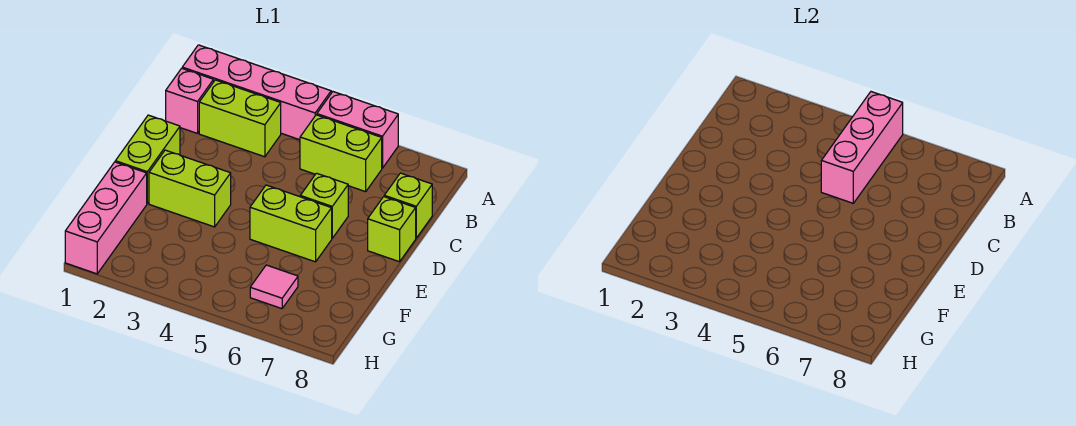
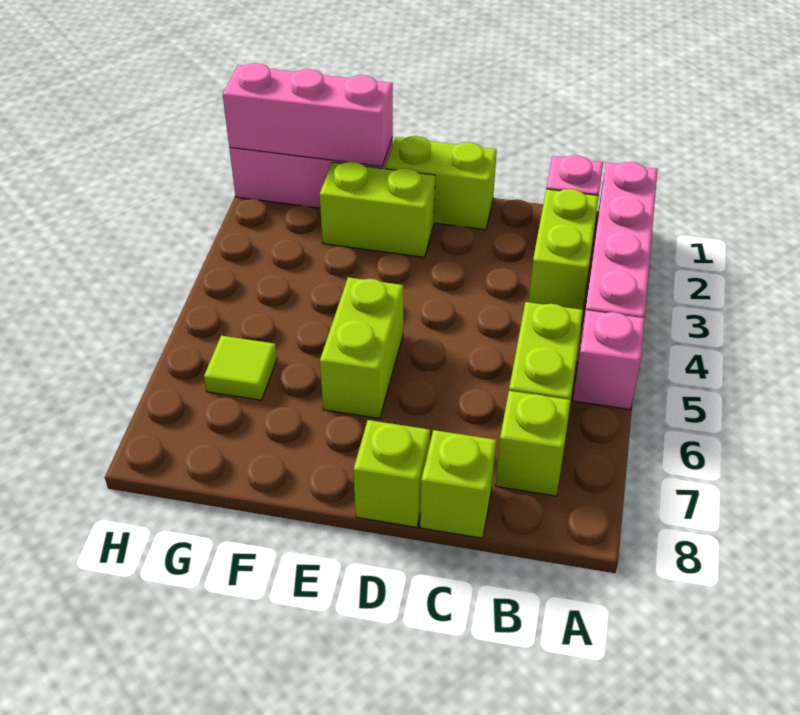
pink brick A5:A6 level 1 -> pink brick A5 level 1
pink brick A5:C5 level 2 -> pink brick F1:H1 level 2
lime brick D6 level 1 -> lime brick B7 level 1
lime brick E2:E3 level 1 -> lime brick E2:F2 level 1
pink tile G6 level 1 -> lime tile G6 level 1

